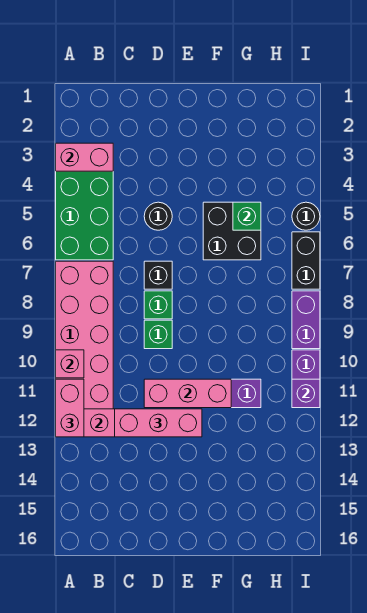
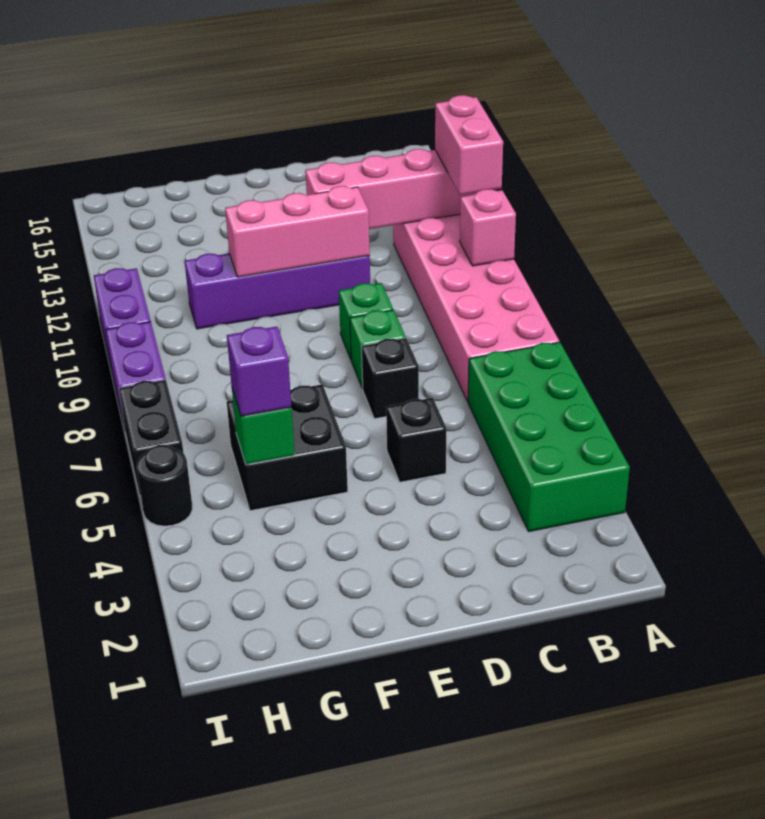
pink brick A3:B3 level 2 -> none
pink brick C12:E12 level 3 -> none
black round brick D5 level 1 -> black brick D5 level 1
purple brick I11 level 2 -> purple brick G5 level 3

